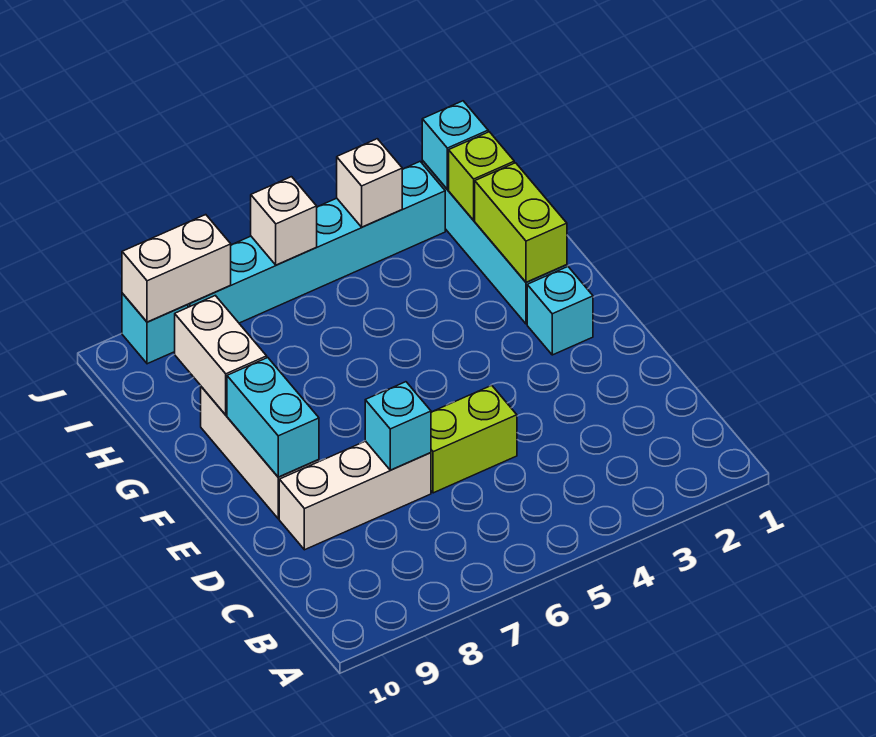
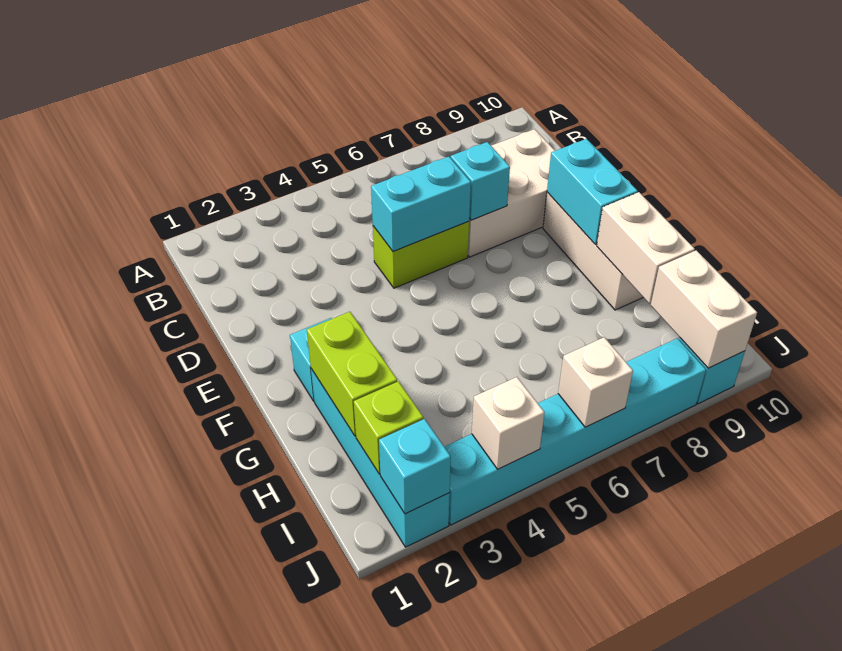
none -> cyan brick D5:D6 level 2
white brick D7:D9 level 1 -> white brick C7:D9 level 1
white brick J8:J9 level 2 -> white brick I9:J9 level 2

